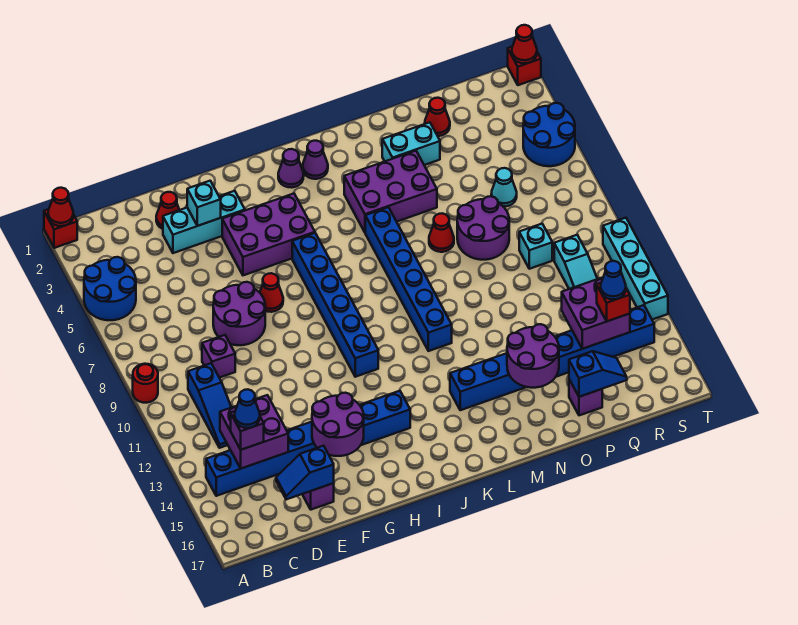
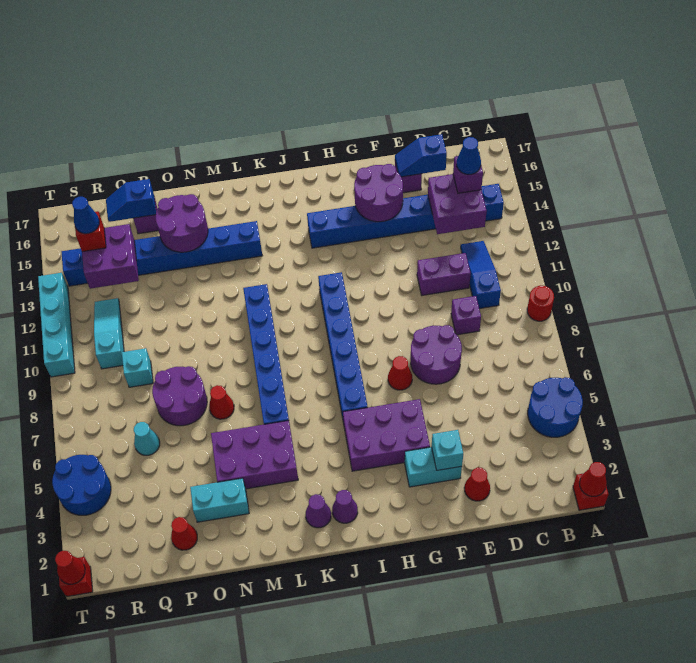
none -> purple brick D11:E11 level 1
blue slope D16:E16 level 2 top E -> blue slope D16:E16 level 2 top D
cyan brick E3:G3 level 1 -> cyan brick F3:G3 level 1

